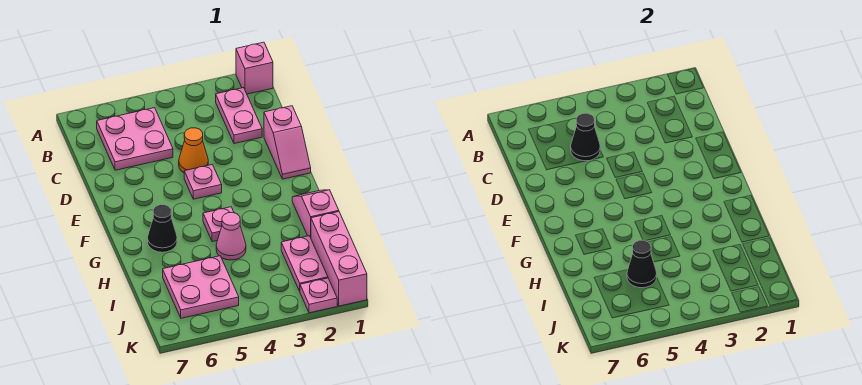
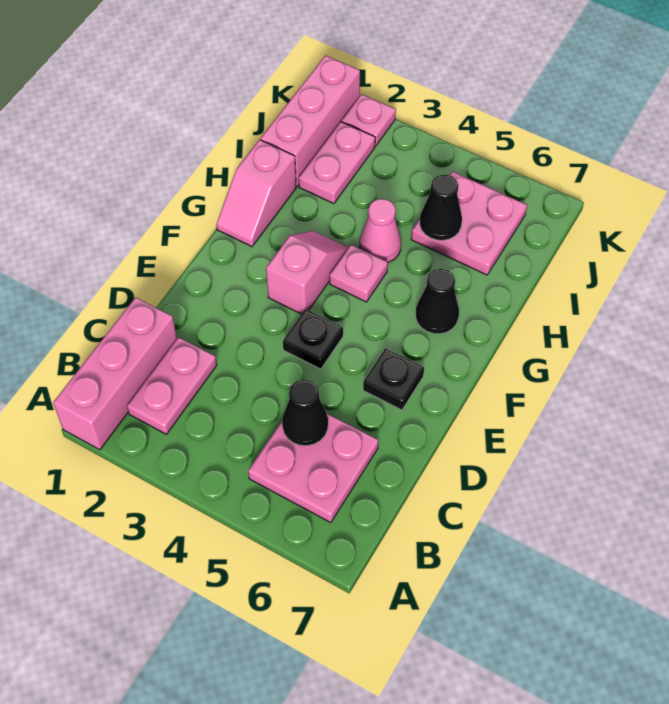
pink brick A1 level 1 -> pink brick A1:C1 level 1
pink slope D1:E1 level 1 top D -> pink slope F3:G3 level 1 top F
orange cone D4 level 1 -> none
pink plate E4 level 1 -> black plate E4 level 1
none -> black plate E6 level 1

